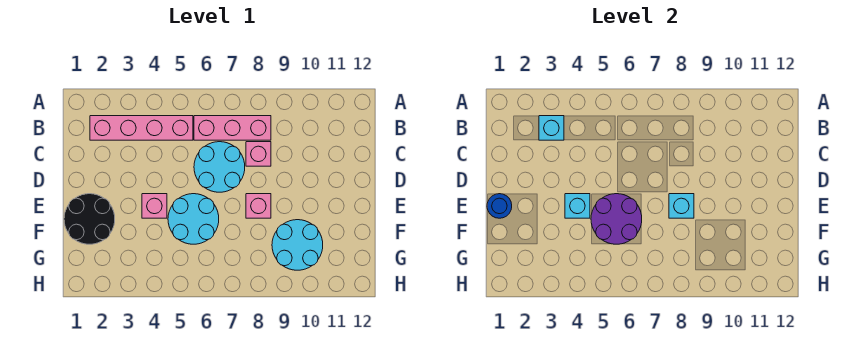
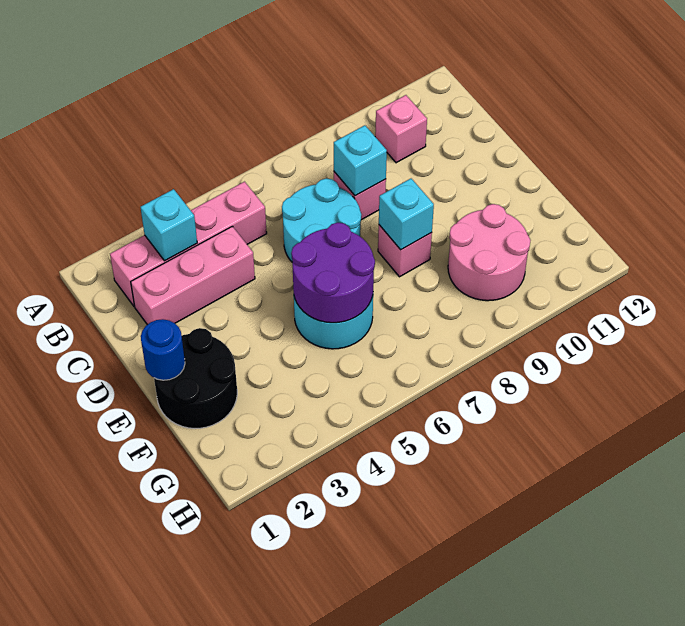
pink brick B6:B8 level 1 -> pink brick C2:C4 level 1
pink brick E4 level 1 -> pink brick B10 level 1
cyan brick E4 level 2 -> cyan brick C8 level 2
cyan round brick F9:G10 level 1 -> pink round brick F9:G10 level 1

